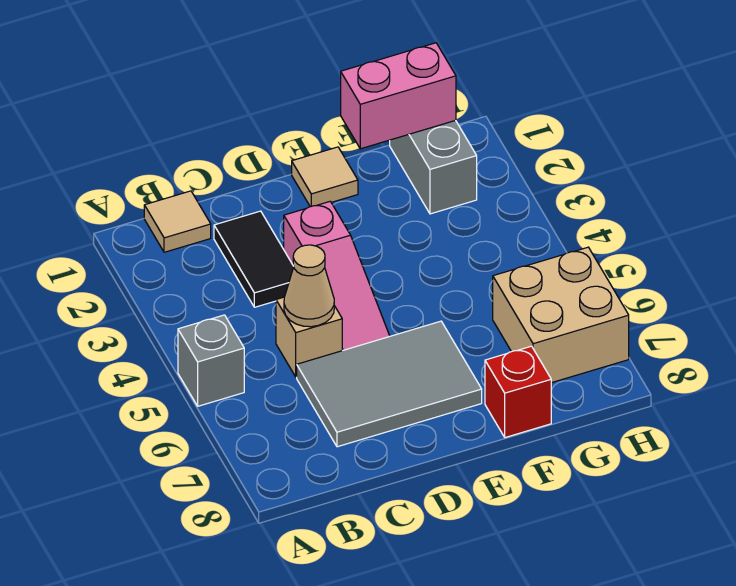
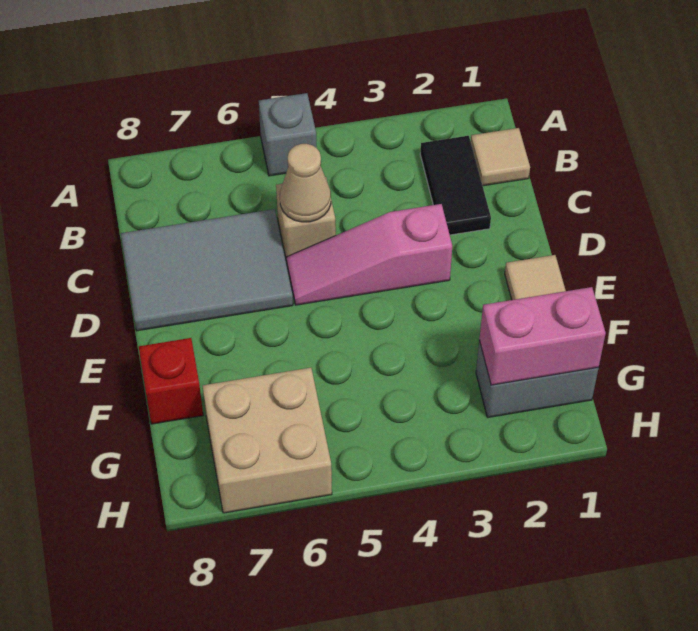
black tile C2:C3 level 1 -> black tile B2:C2 level 1
grey tile C6:E7 level 1 -> grey tile C6:D8 level 1
pink brick F1:G1 level 2 -> pink brick G1:G2 level 2

